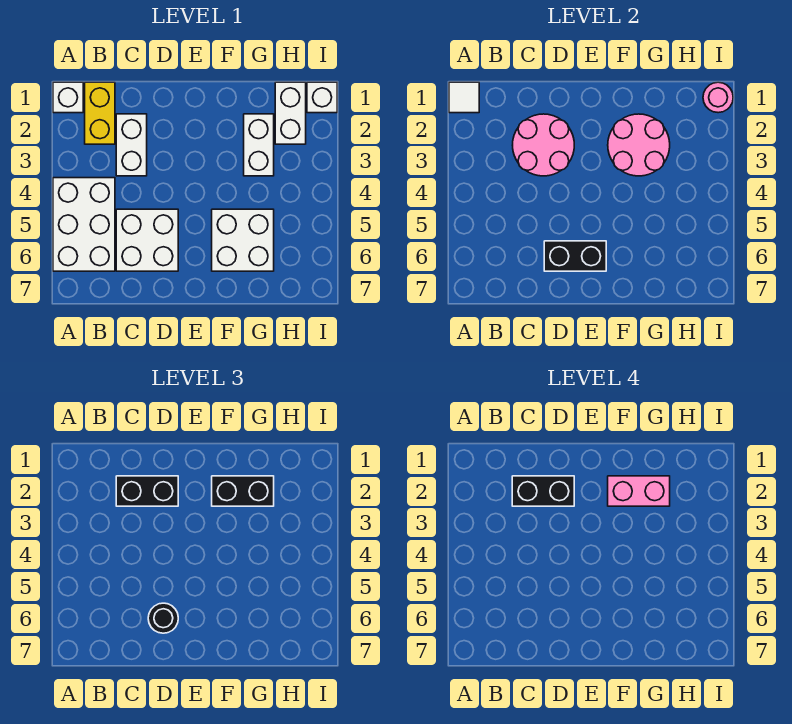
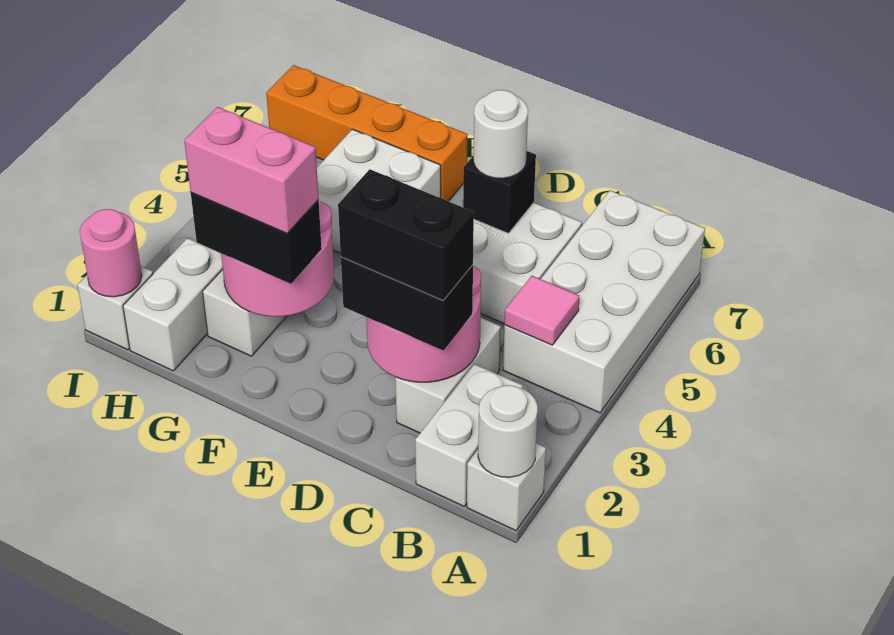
white tile A1 level 2 -> white round brick A1 level 2
white brick A4:B6 level 1 -> white brick A4:B7 level 1
yellow brick B1:B2 level 1 -> white brick B1:B2 level 1
none -> pink tile B4 level 2
black brick D6:E6 level 2 -> black brick D6 level 2
black round brick D6 level 3 -> white round brick D6 level 3
none -> orange brick F7:I7 level 1

